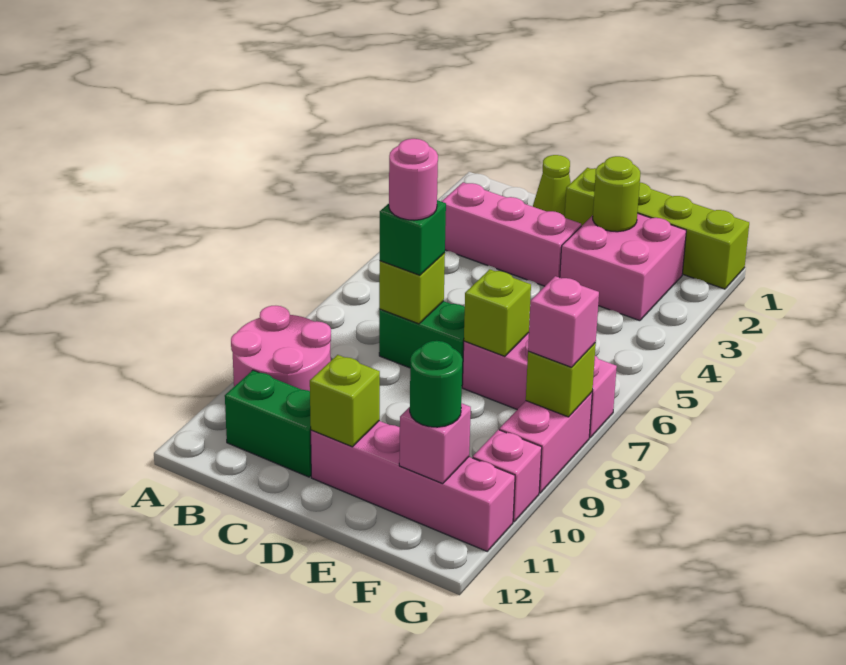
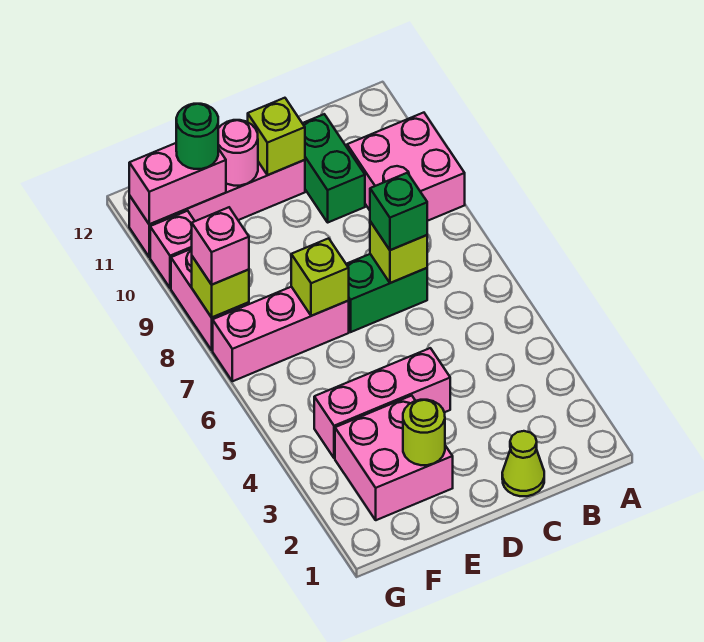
pink round brick A9:B10 level 1 -> pink brick A9:B10 level 1
pink brick B3:D3 level 1 -> pink brick D4:F4 level 1
green brick B11:C11 level 1 -> green brick C10:C11 level 1
pink round brick C7 level 4 -> pink round brick E11 level 2
lime brick D1:G1 level 1 -> none
pink brick F11 level 2 -> pink brick F11:G11 level 2

